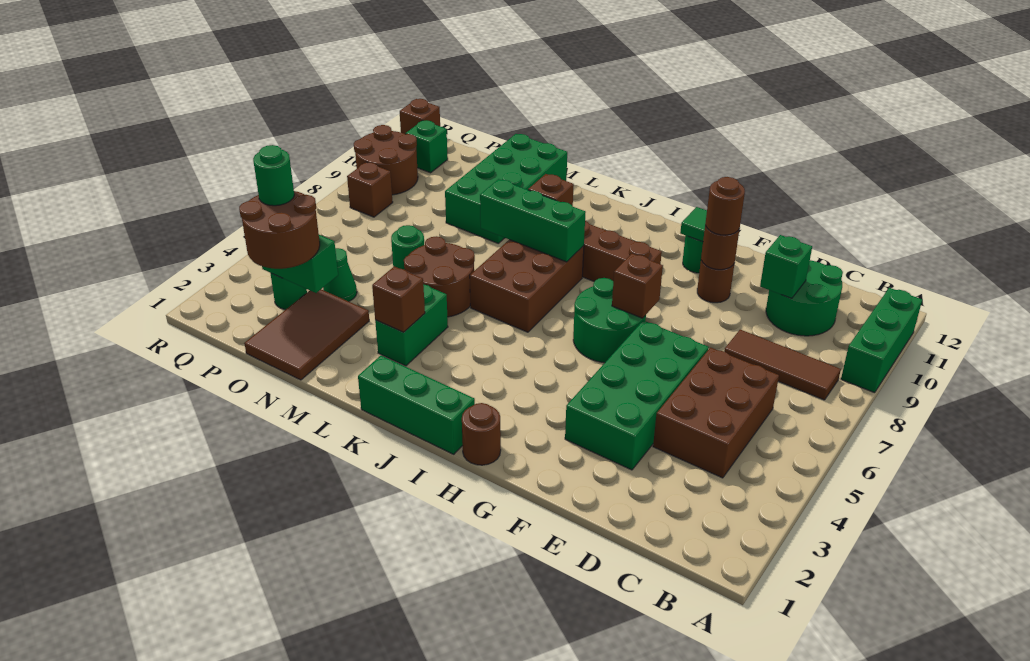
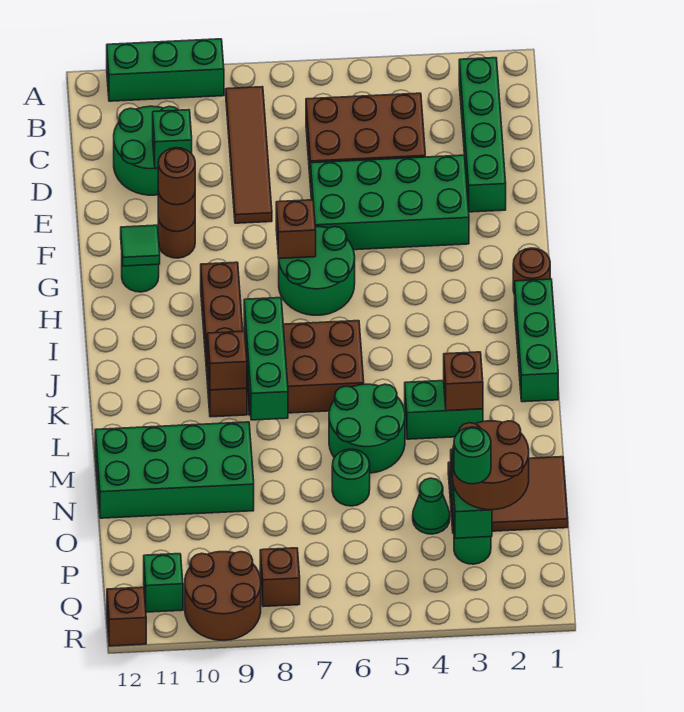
none -> green brick B2:E2 level 1
brown tile B8:D8 level 1 -> brown tile B8:E8 level 1
brown round brick L5:M6 level 1 -> green round brick L5:M6 level 1

